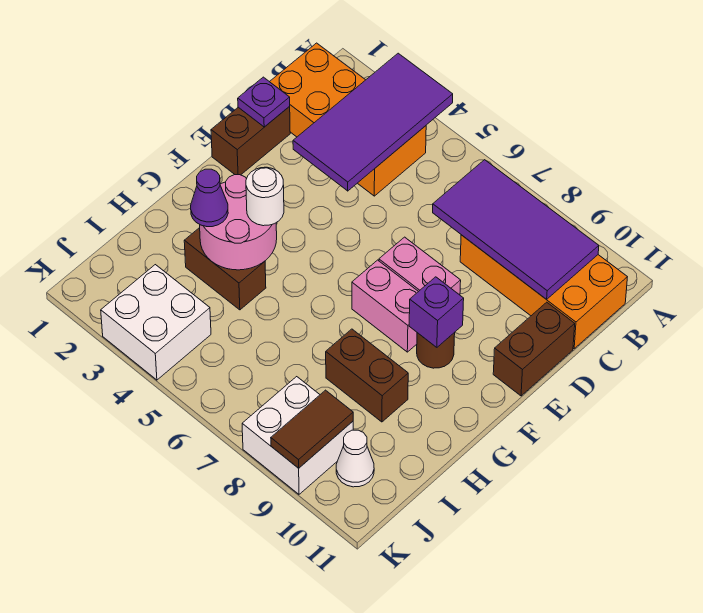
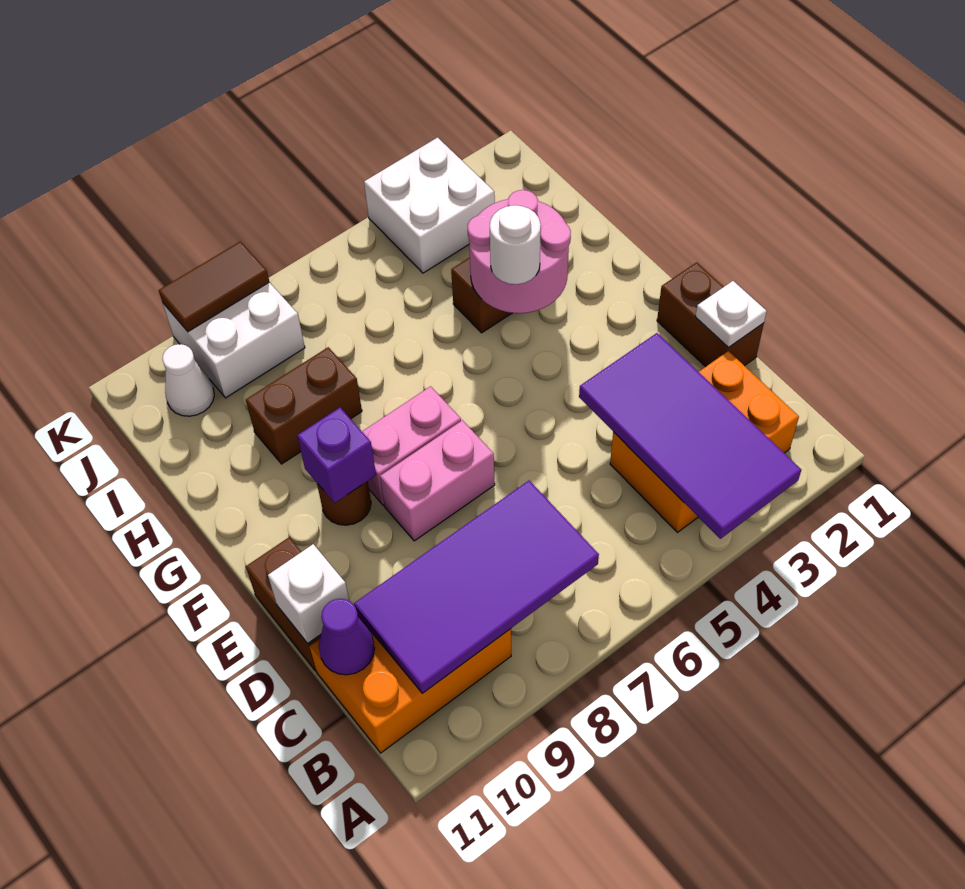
orange brick B1:C4 level 1 -> orange brick B2:C4 level 1
orange brick B8:C11 level 1 -> orange brick B9:C11 level 1
purple plate D1 level 2 -> white plate D1 level 2
none -> white brick D11 level 2
purple cone H3 level 3 -> purple cone C11 level 2
brown tile J9:K9 level 2 -> brown tile K8:K9 level 2

